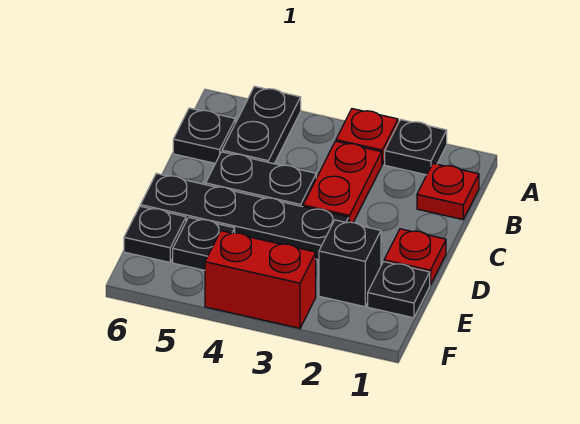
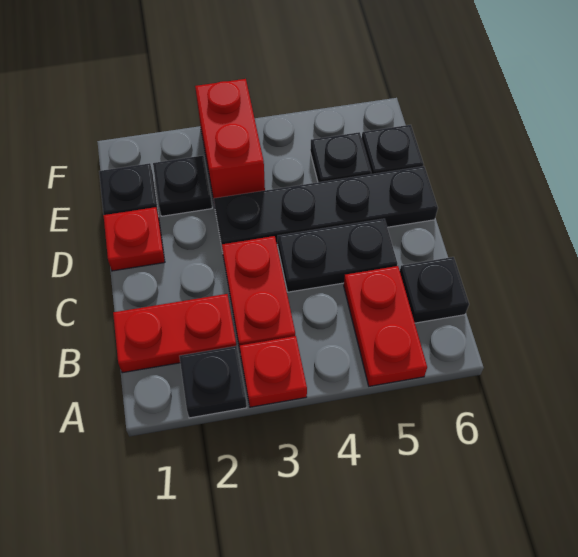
black plate A5:B5 level 1 -> red plate A5:B5 level 1
red plate B1 level 1 -> red plate B1:B2 level 1
black brick E2 level 1 -> black plate E2 level 1
red brick F3:F4 level 1 -> red brick E3:F3 level 1

